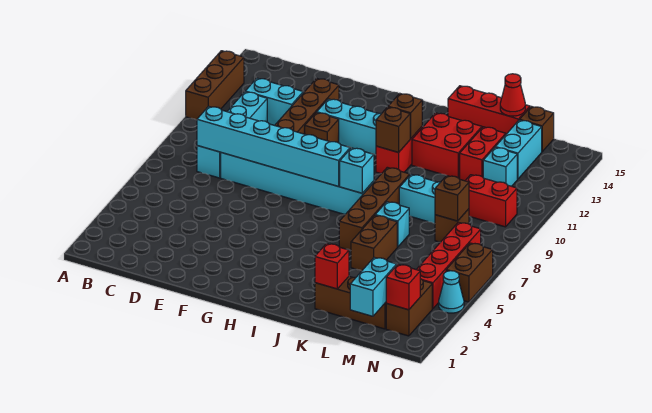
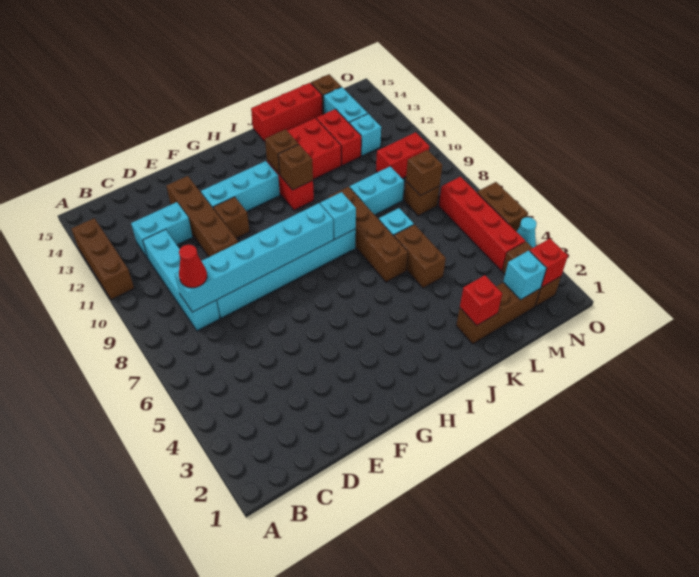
red cone L15 level 2 -> red cone C8 level 3
cyan brick M1:M2 level 2 -> cyan brick M2 level 2

